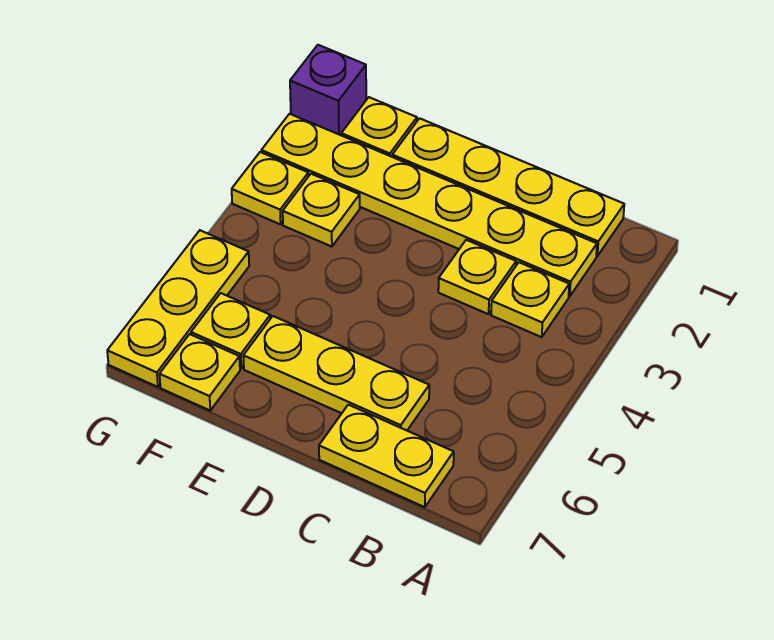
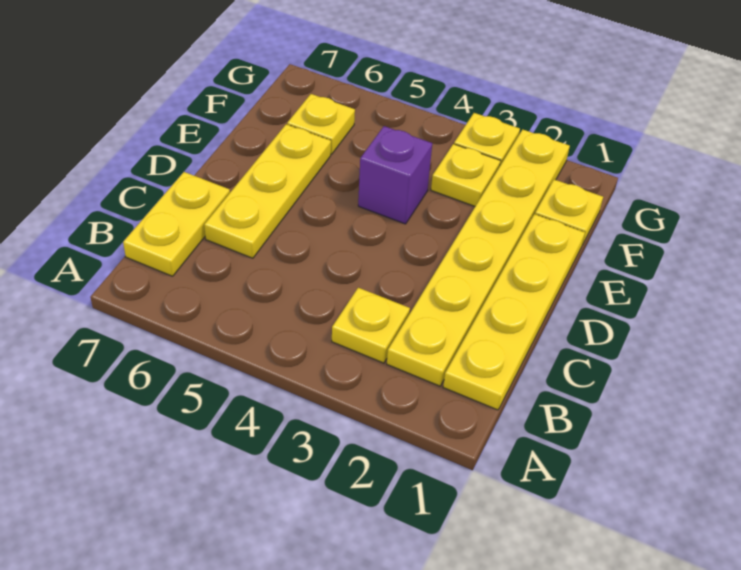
yellow plate C3 level 1 -> none
yellow plate F7 level 1 -> none
purple brick G1 level 1 -> purple brick E4 level 1
yellow plate G5:G7 level 1 -> none

